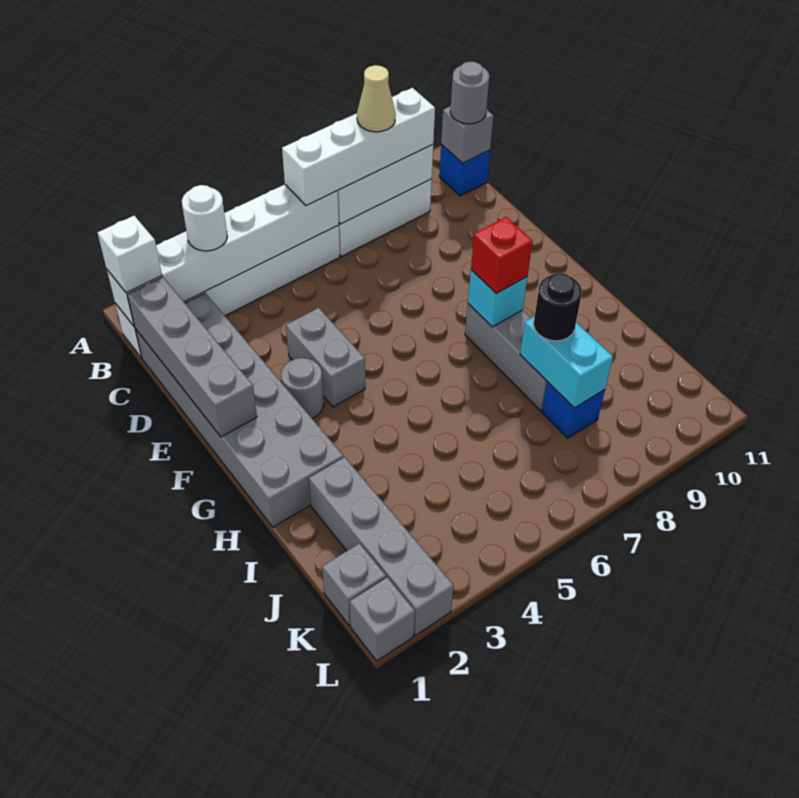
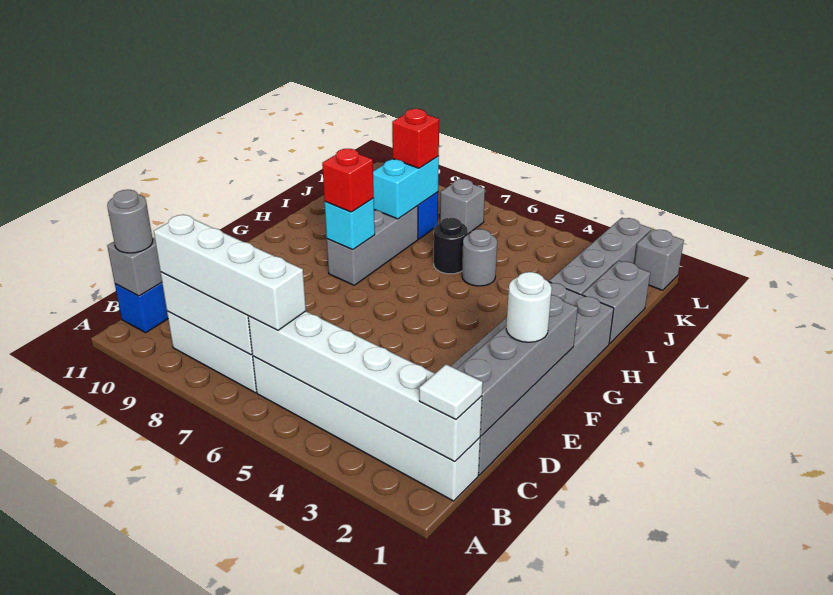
white brick B1 level 3 -> white tile B1 level 3
white round brick B3 level 3 -> white round brick E1 level 3
tan cone B8 level 4 -> none
grey brick E4:F4 level 1 -> grey brick I1:J1 level 1
grey round brick F3 level 1 -> grey round brick I5 level 1
black round brick I8 level 3 -> black round brick I6 level 1
none -> red brick J8 level 3
grey brick K1 level 1 -> grey brick K7 level 1

